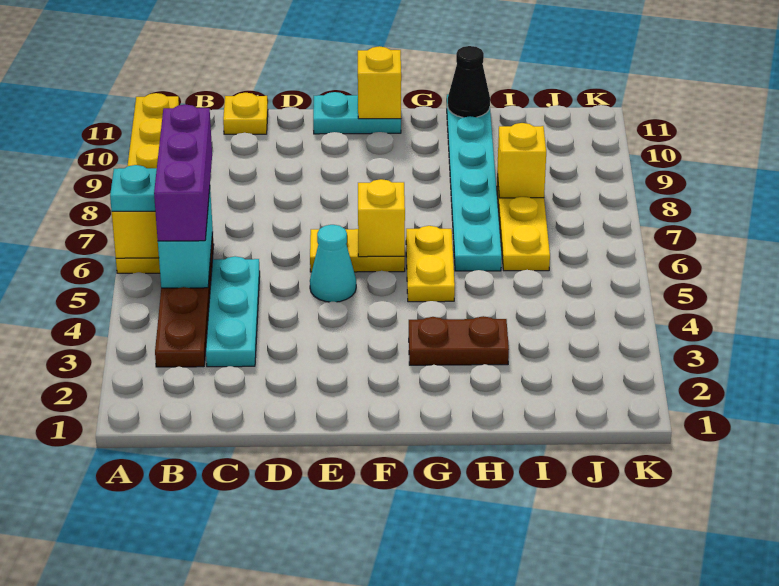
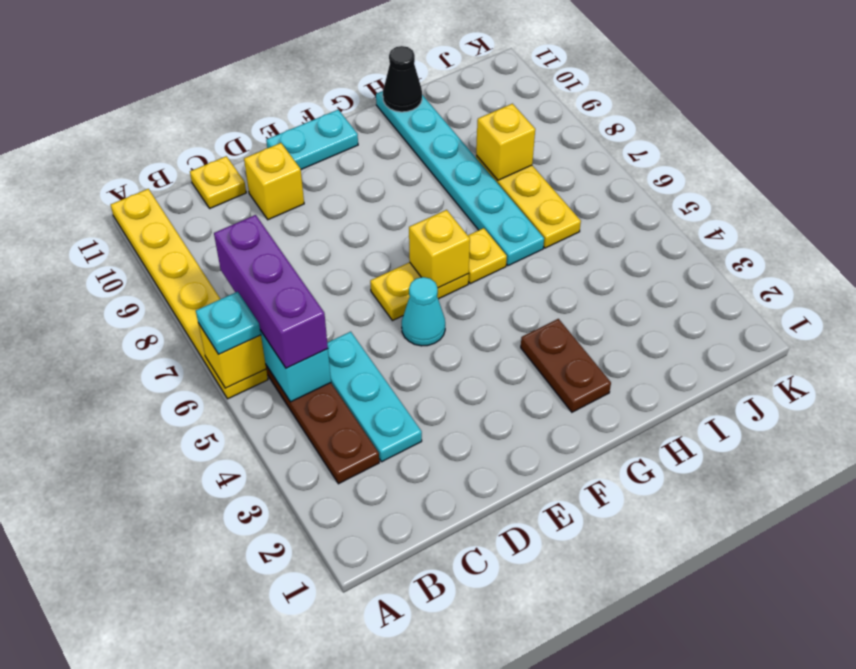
yellow brick F11 level 2 -> yellow brick D10 level 1
brown plate G3:H3 level 1 -> brown plate G2:G3 level 1
yellow plate G5:G6 level 1 -> yellow plate G6 level 1

